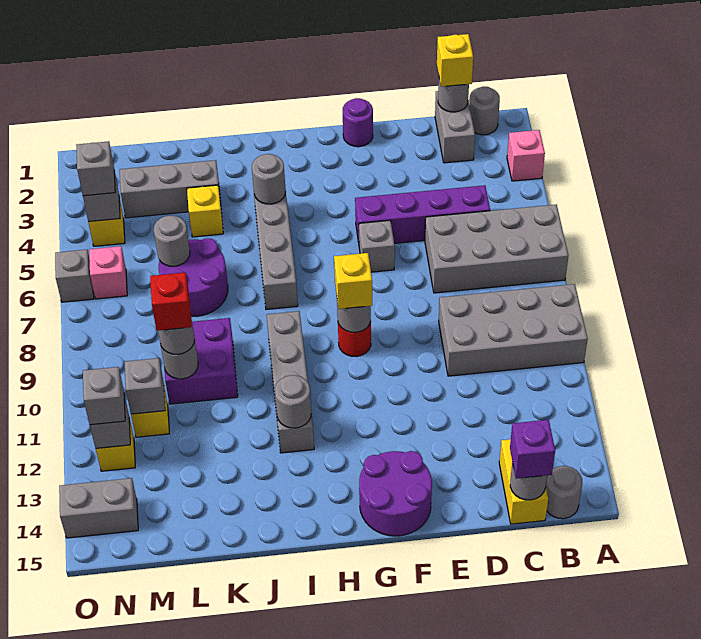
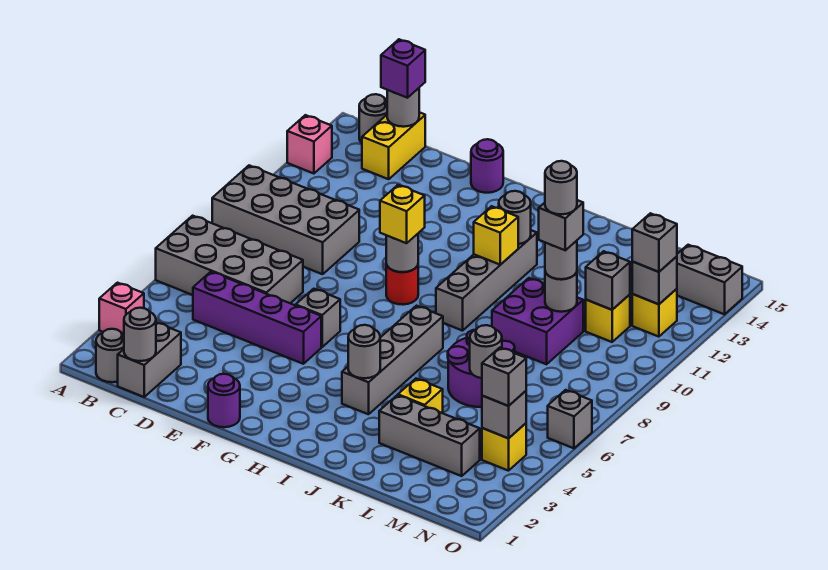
yellow brick C1 level 3 -> yellow brick I11 level 2
purple round brick F14:G15 level 1 -> purple round brick F15 level 1
red brick L10 level 4 -> grey brick L10 level 4
none -> grey round brick L10 level 5
pink brick N6 level 1 -> pink brick A13 level 1

